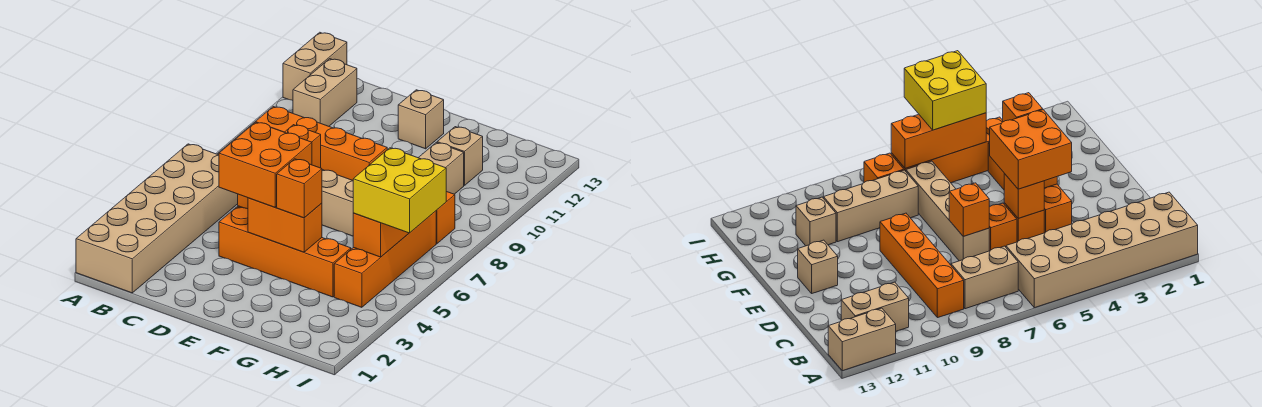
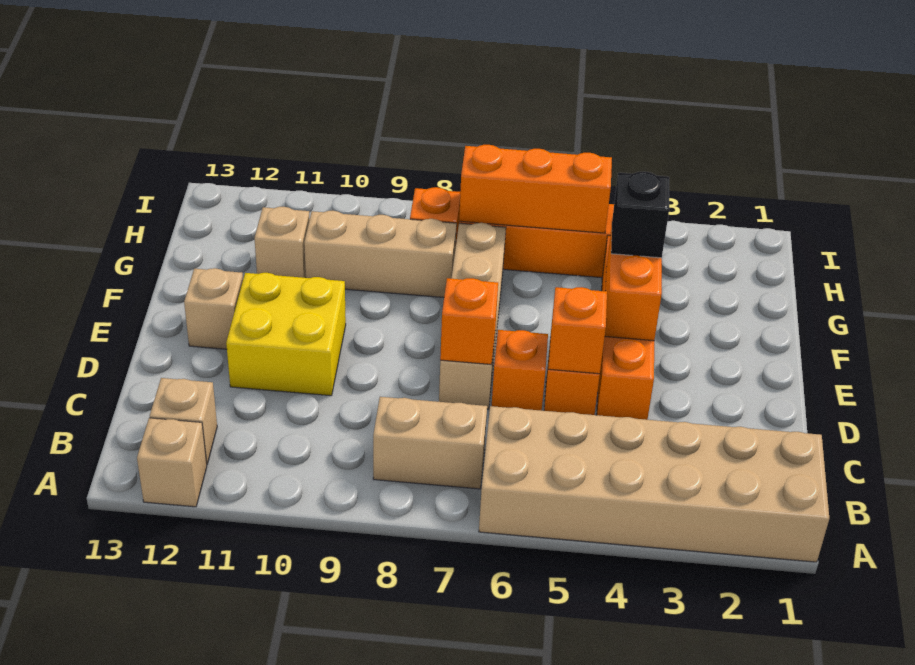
tan brick A12:A13 level 1 -> tan brick A12 level 1
orange brick B9:E9 level 1 -> none
tan brick B11:B12 level 1 -> tan brick B12 level 1
orange brick D4:E5 level 3 -> none
orange brick F4 level 3 -> black brick F4 level 3
yellow brick H5:I6 level 3 -> yellow brick D10:E11 level 1

